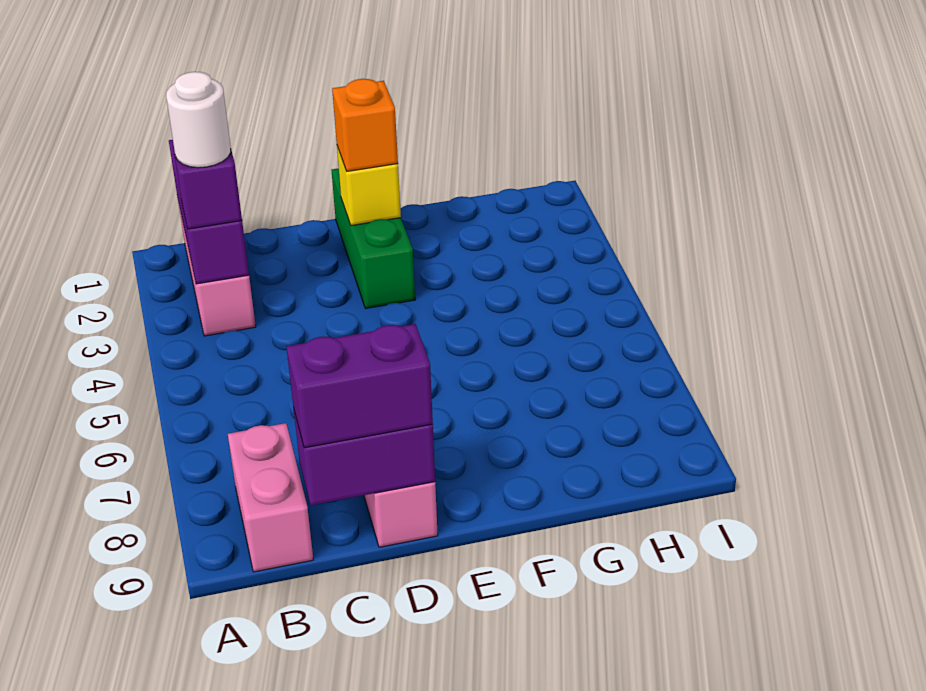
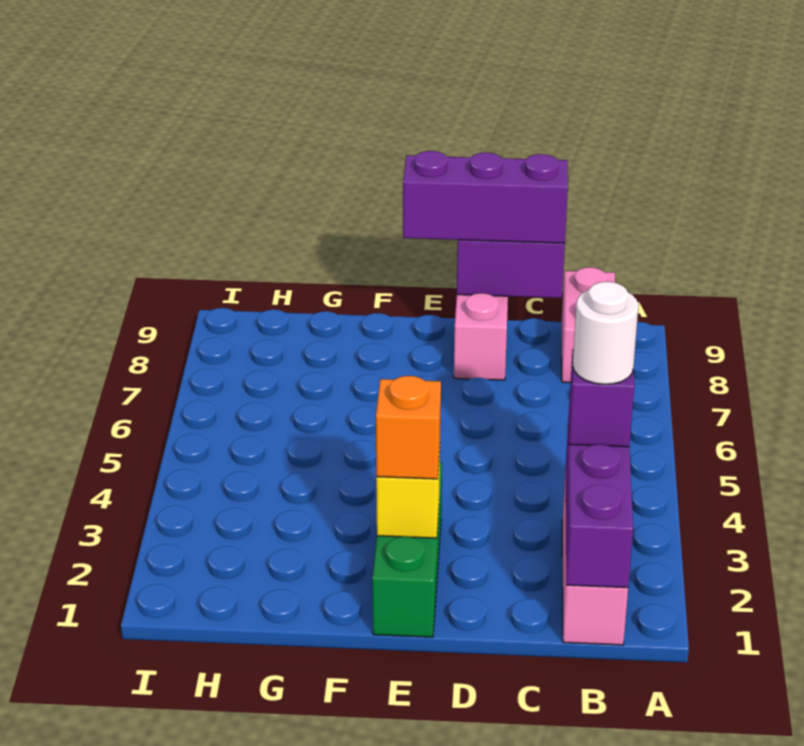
purple brick C9:D9 level 3 -> purple brick C9:E9 level 3

